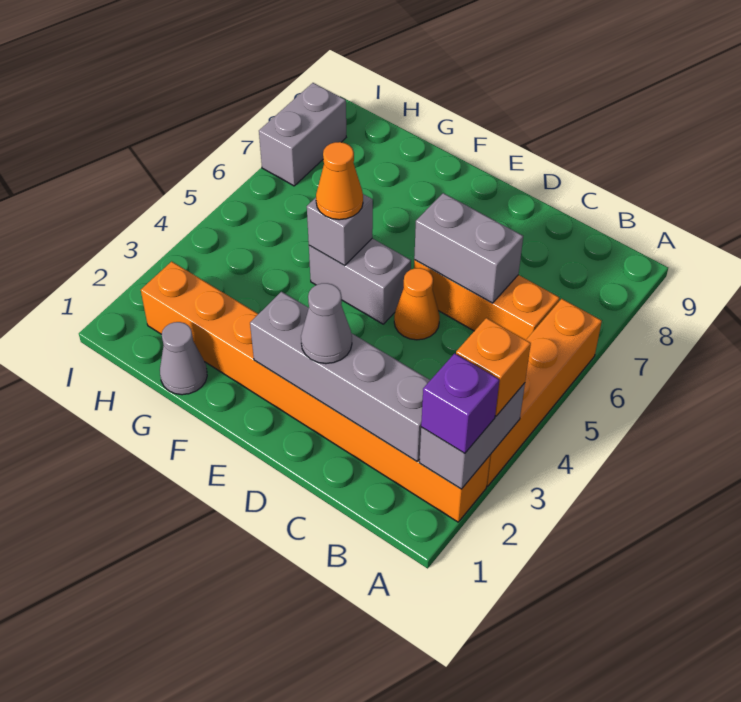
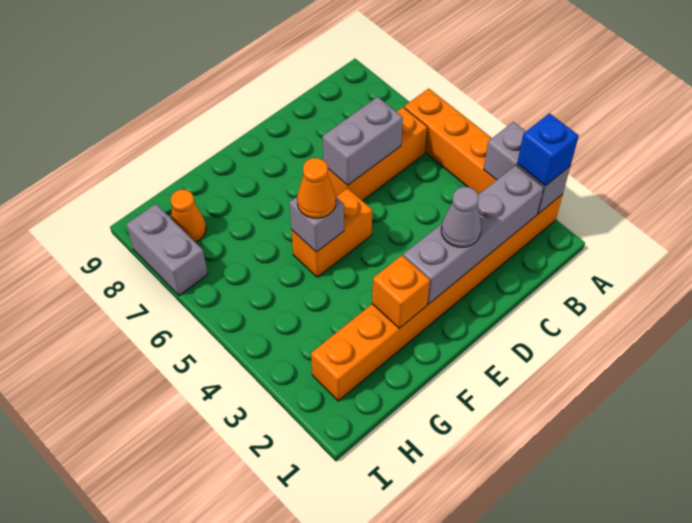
purple brick A2 level 3 -> blue brick A2 level 3
orange brick A3 level 3 -> orange brick F2 level 2
orange cone D5 level 1 -> orange cone H8 level 1
grey brick E5:F5 level 1 -> orange brick E5:F5 level 1
grey cone G1 level 1 -> none

